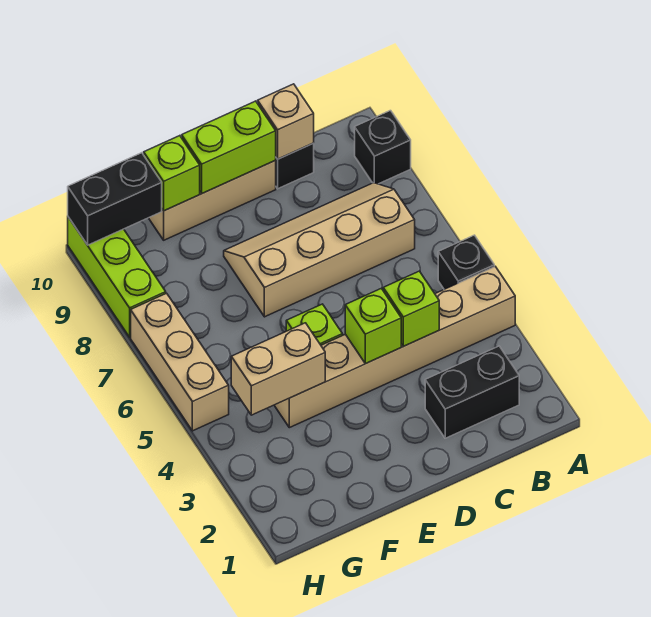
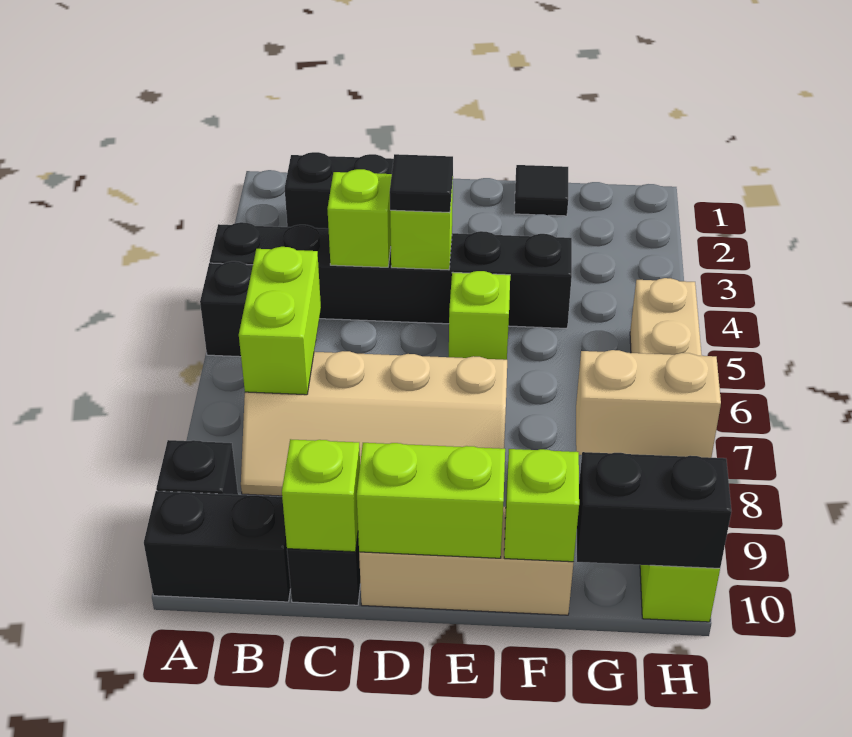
tan brick A4:F4 level 1 -> black brick A4:F4 level 1
none -> black brick A10:B10 level 1
none -> lime brick B6:B7 level 2
tan brick C10 level 2 -> lime brick C10 level 2
none -> black tile D4 level 3
none -> black tile F1 level 1
tan brick F4:G4 level 2 -> tan brick G8:H8 level 2

